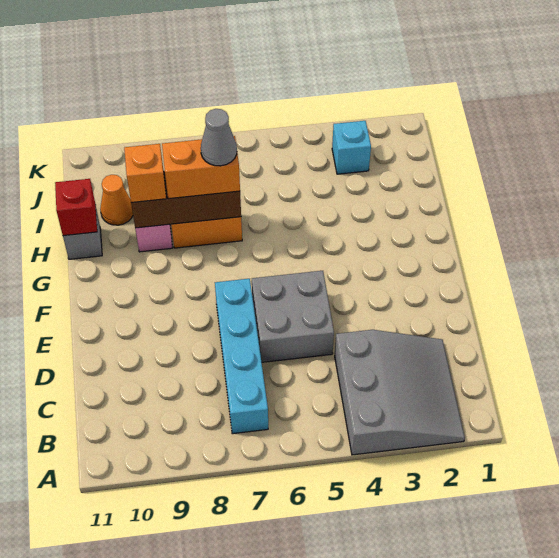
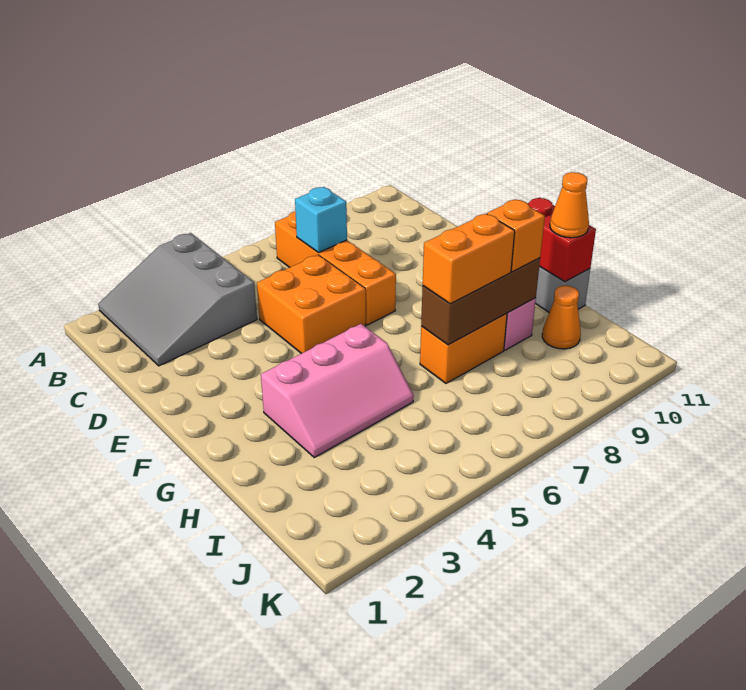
cyan brick B7:E7 level 1 -> orange brick B7:E7 level 1
grey brick D5:E6 level 1 -> orange brick D5:E6 level 1
none -> pink slope G3:H5 level 1 top G
grey cone H7 level 4 -> none
red brick H11 level 2 -> red brick G11:H11 level 2
none -> orange cone H11 level 3
cyan brick J3 level 1 -> cyan brick C7 level 2

